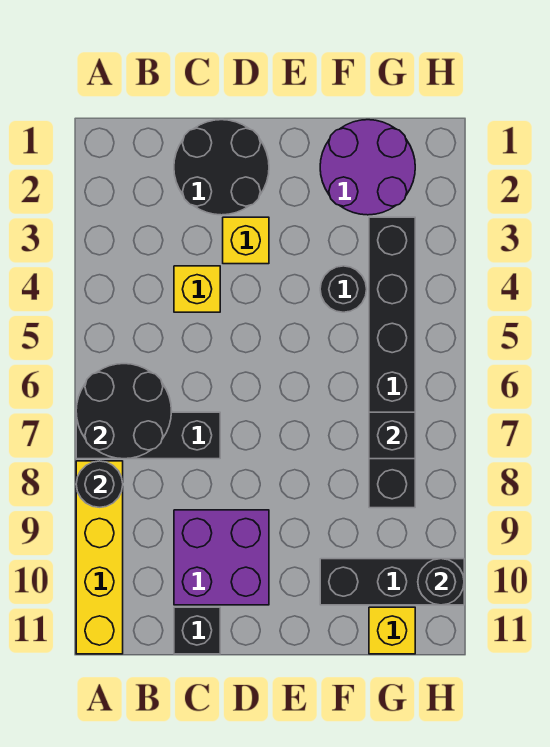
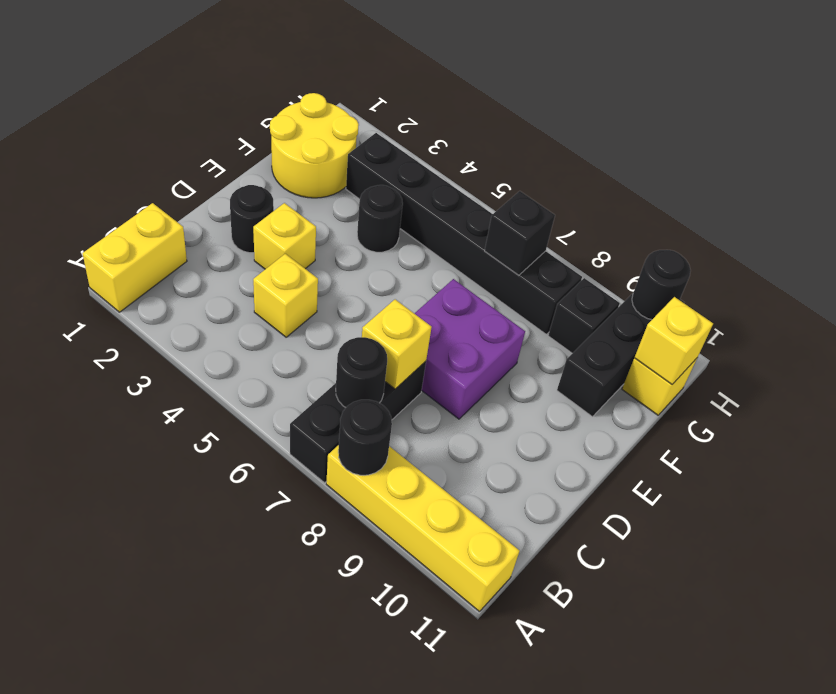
none -> yellow brick A1:B1 level 1
black round brick A6:B7 level 2 -> black round brick B7 level 2
black round brick C1:D2 level 1 -> black round brick D2 level 1
none -> yellow brick C7 level 2
purple brick C9:D10 level 1 -> purple brick D7:E8 level 1
black brick C11 level 1 -> black brick G9 level 1
purple round brick F1:G2 level 1 -> yellow round brick F1:G2 level 1
none -> yellow brick G11 level 2

